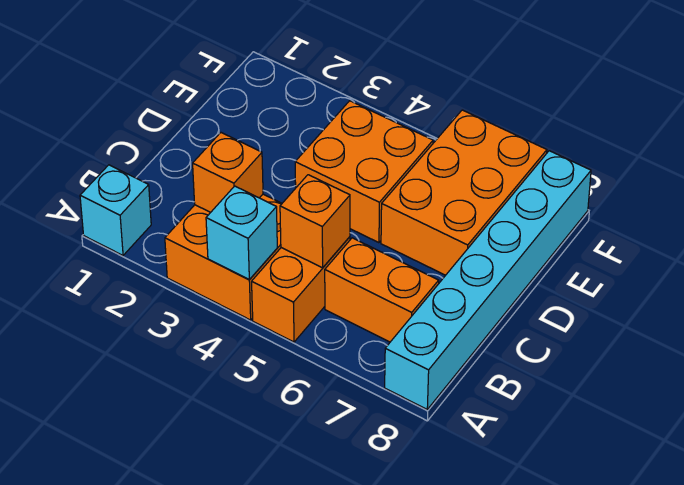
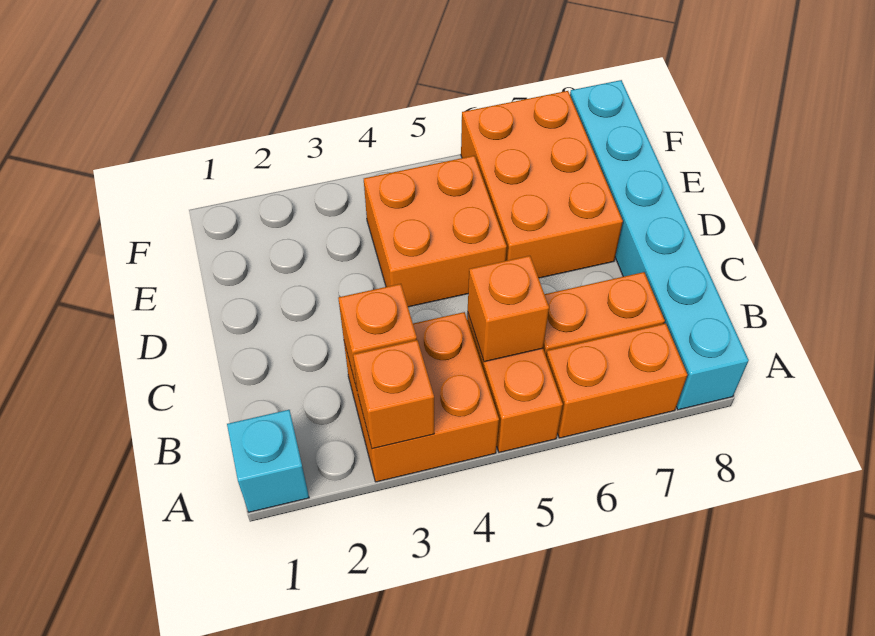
none -> orange brick A3 level 2
cyan brick A4 level 2 -> none
none -> orange brick A6:A7 level 1

